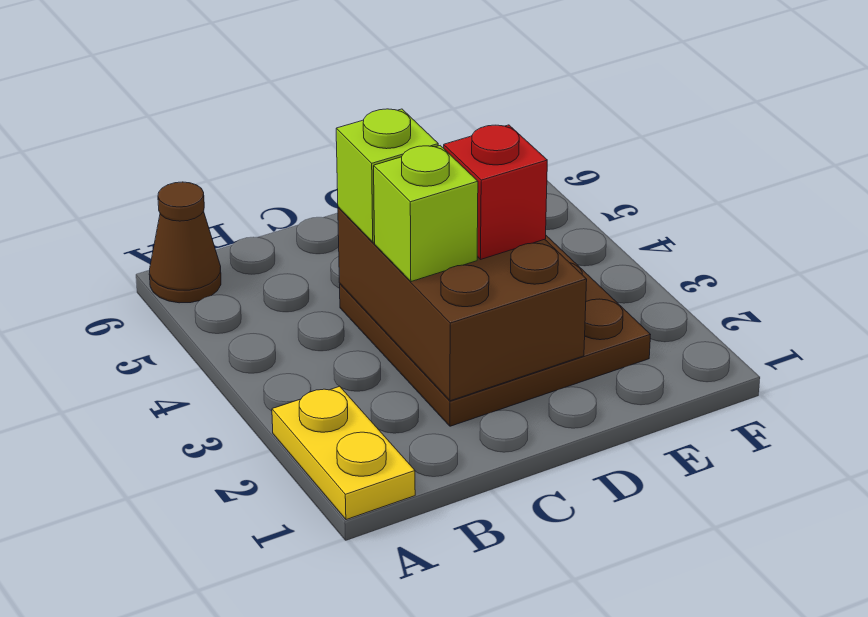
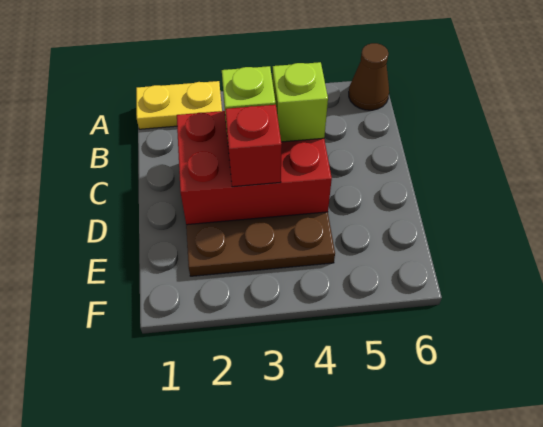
brown brick C2:D4 level 2 -> red brick C2:D4 level 2

